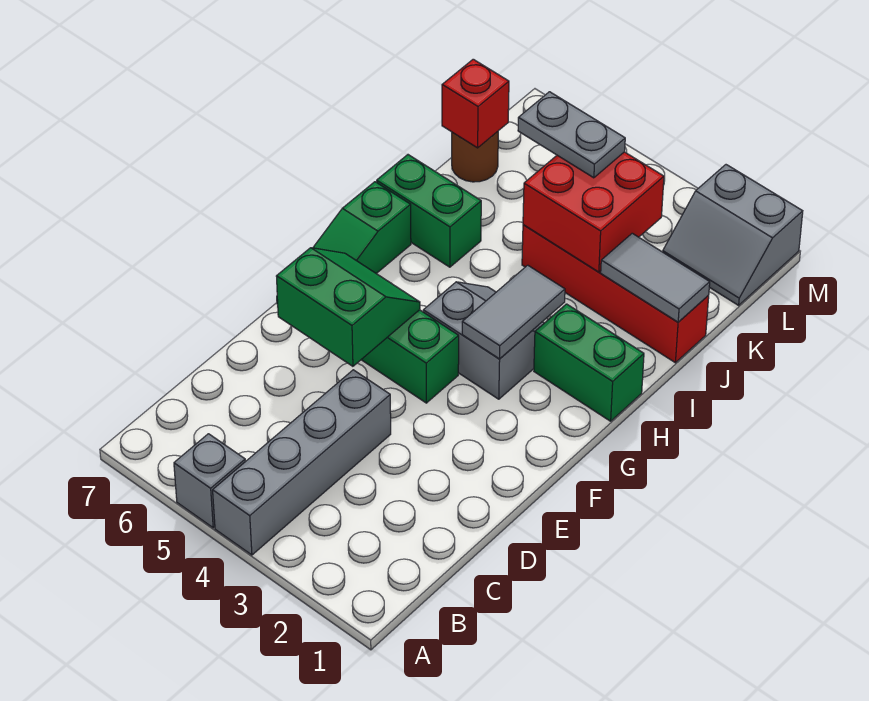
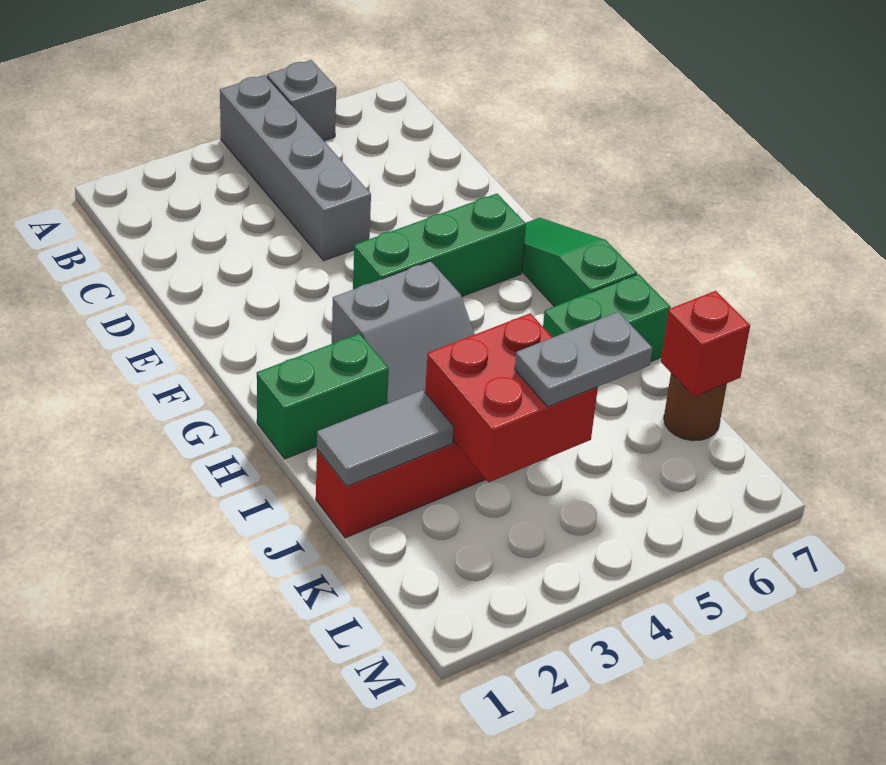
green slope E5:F6 level 2 top E -> none
grey tile G3:H3 level 2 -> none
grey slope L1:M2 level 1 top M -> none

